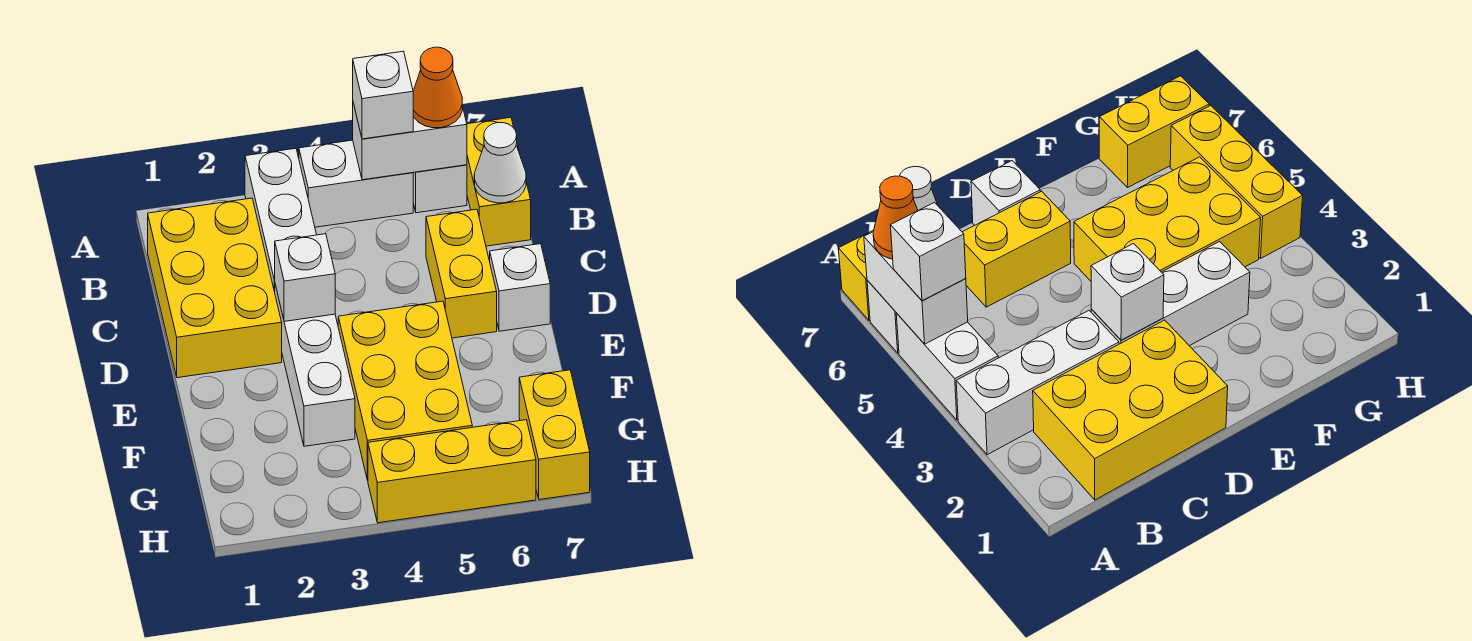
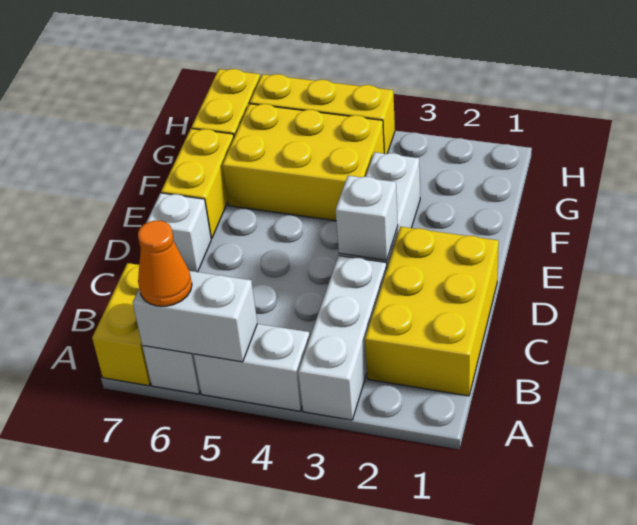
white brick A5 level 3 -> none
white cone B7 level 2 -> none
yellow brick C6:D6 level 1 -> yellow brick E7:F7 level 1
yellow brick E4:G5 level 1 -> yellow brick F4:G6 level 1

